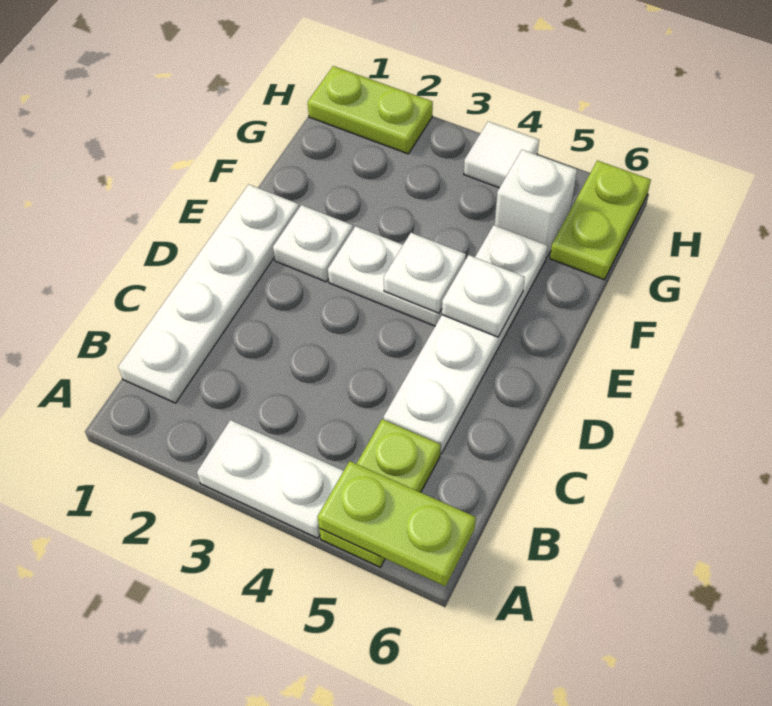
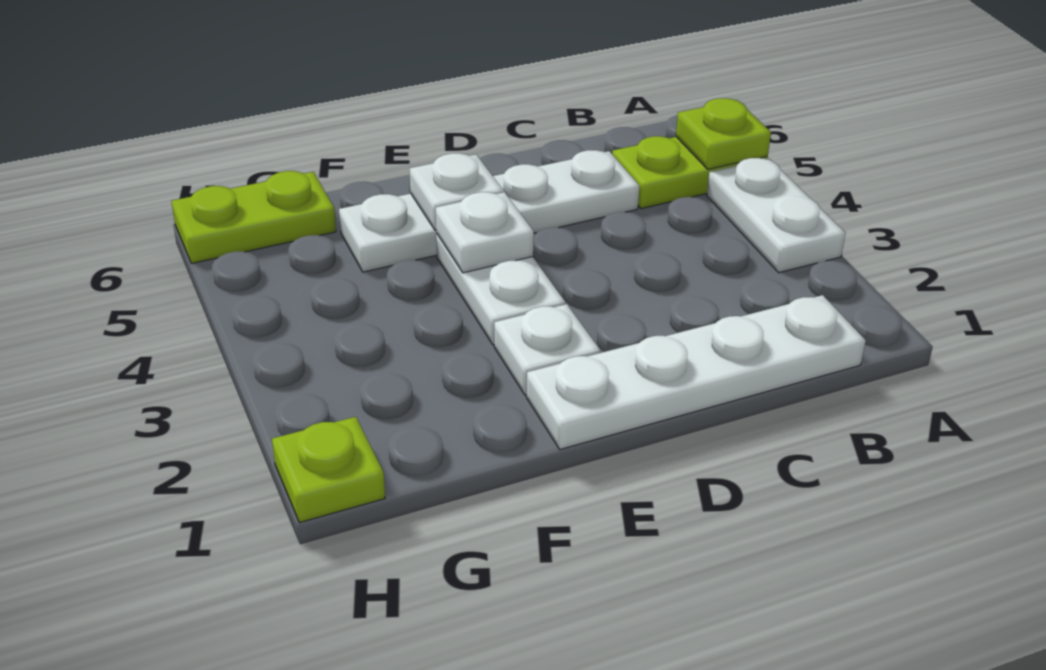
lime plate A5:A6 level 2 -> lime plate A5 level 2
white brick G5 level 1 -> none
lime plate H1:H2 level 1 -> lime plate H1 level 1
white tile H4 level 1 -> none

